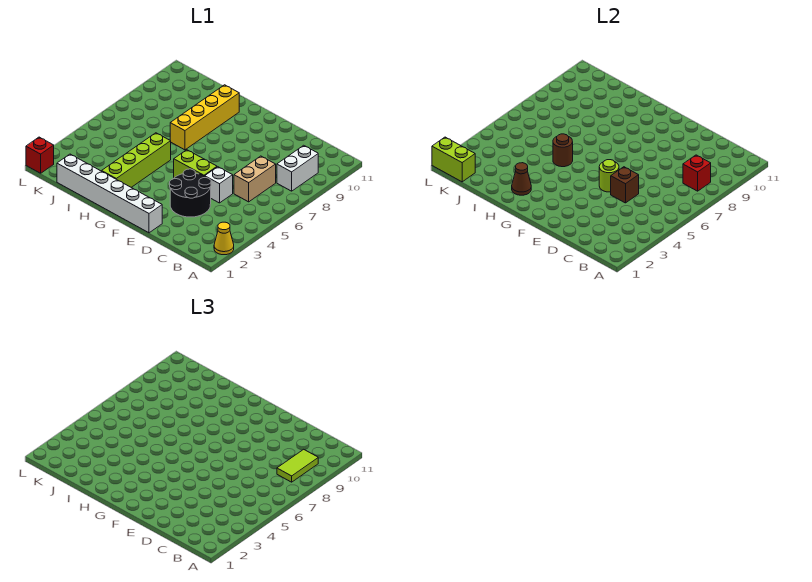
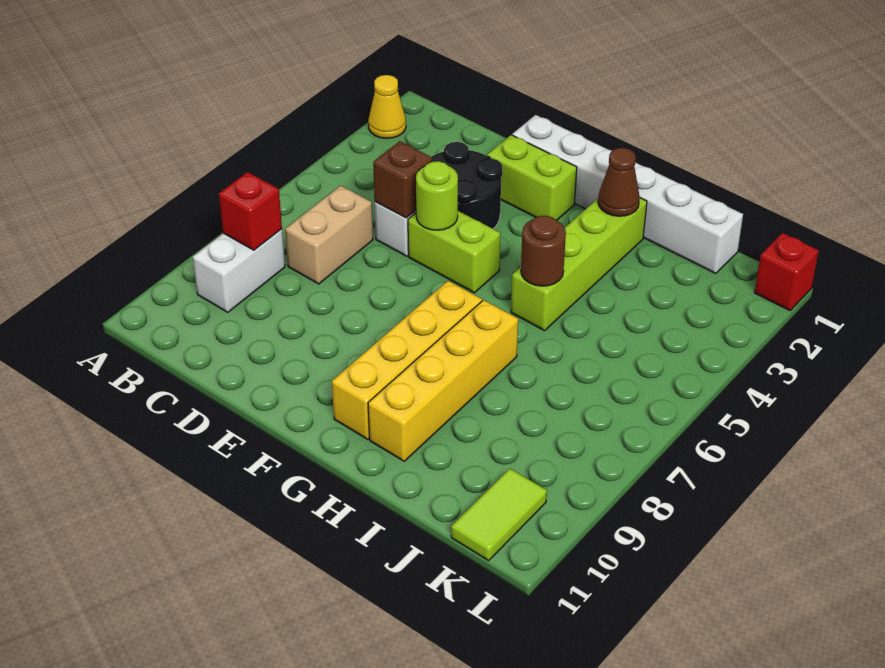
lime tile B8:B9 level 3 -> lime tile K10:K11 level 1
none -> yellow brick G7:G10 level 1
lime brick K1:L1 level 2 -> lime brick E2:F2 level 1

